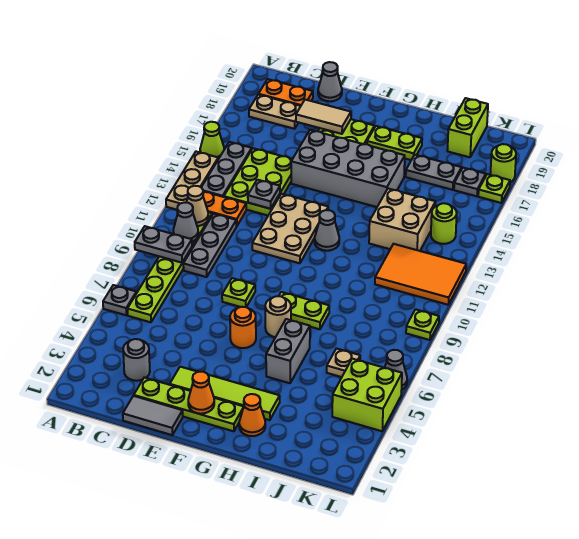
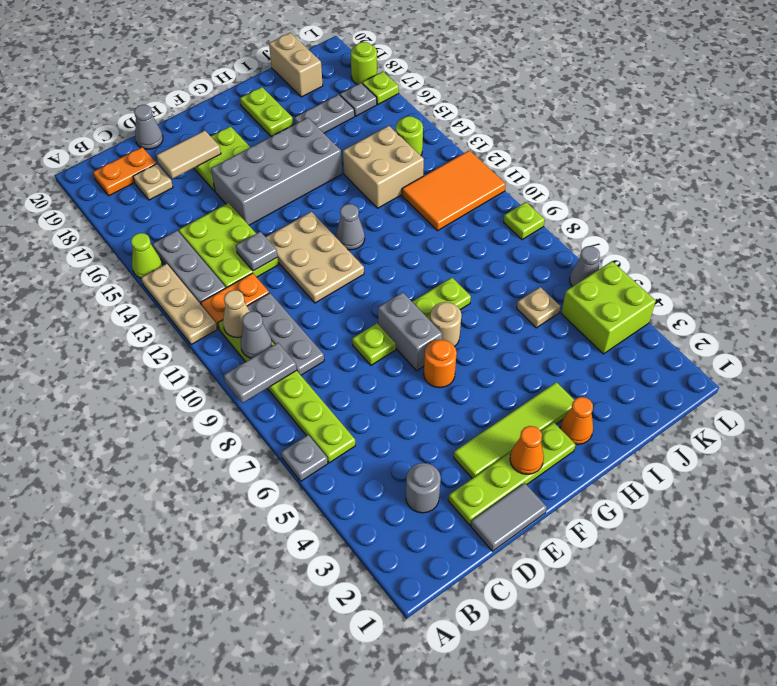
tan plate B18:C18 level 1 -> tan plate C18 level 1
lime plate G18:H18 level 1 -> lime plate H18:H19 level 1
grey brick H5:H6 level 1 -> grey brick F7:F8 level 1
lime brick J19:J20 level 1 -> tan brick J19:J20 level 1

